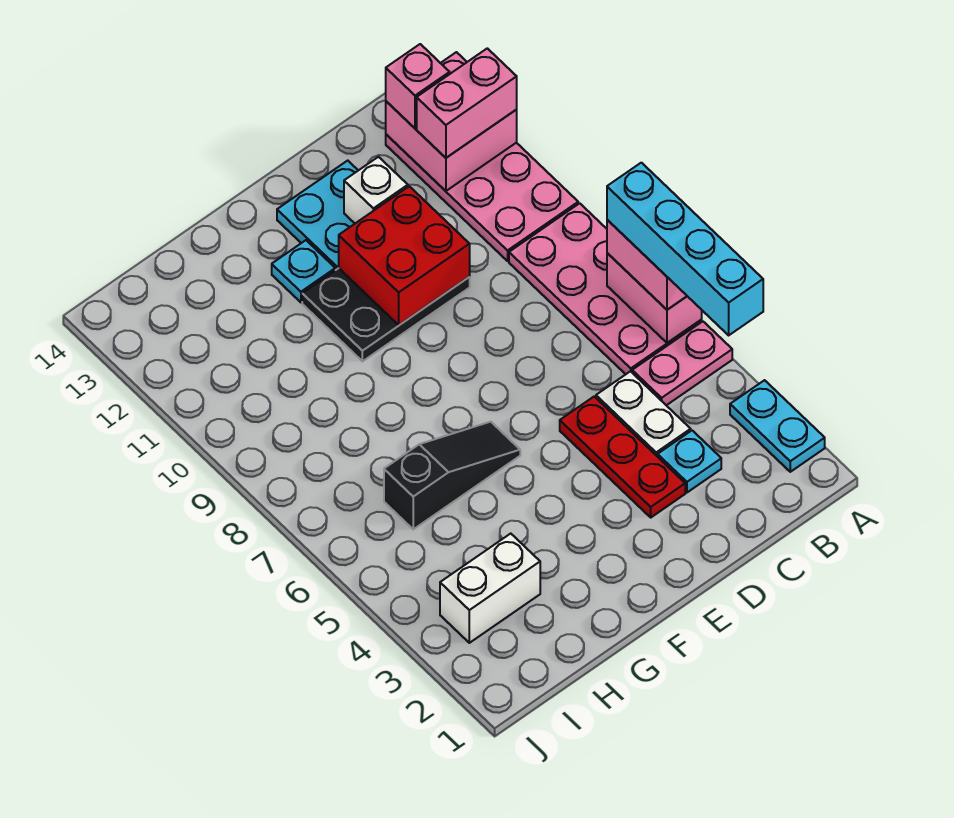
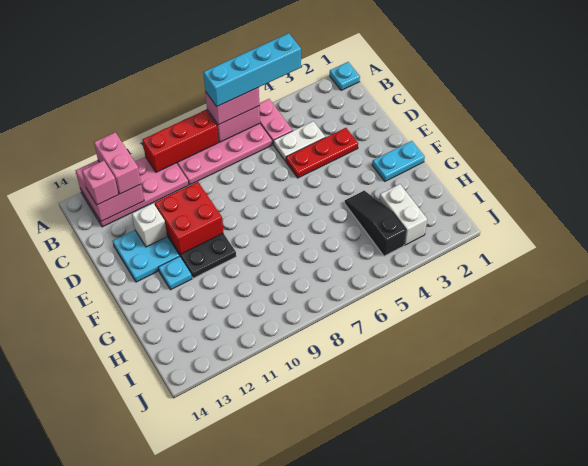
cyan plate A2:A3 level 1 -> cyan plate F1:F2 level 1
none -> red brick A8:A10 level 2
cyan plate C3 level 1 -> cyan plate A1 level 1
black slope F6:H6 level 1 top H -> black slope G4:I4 level 1 top I

